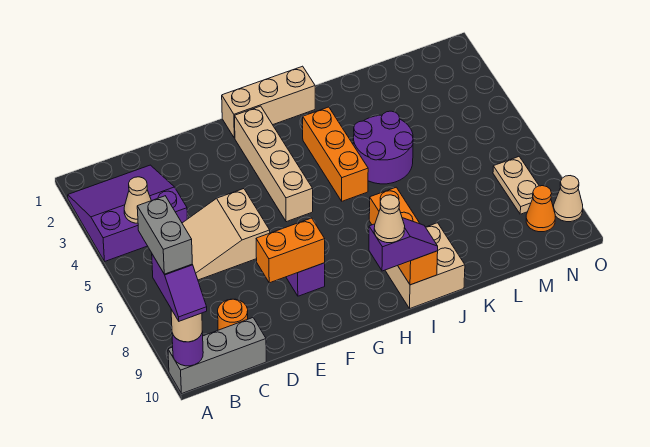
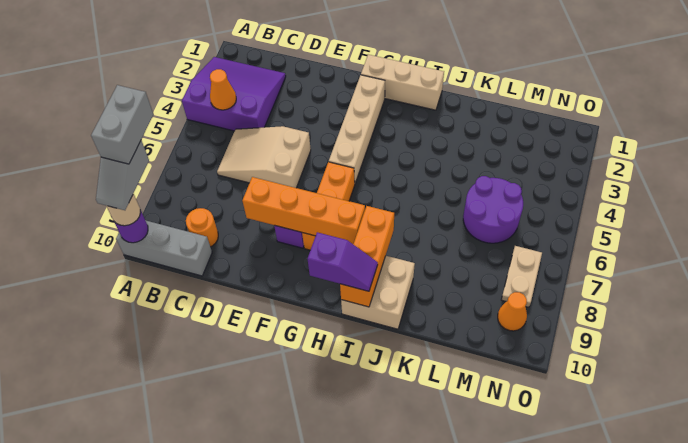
purple slope A9:A10 level 4 top 9 -> grey slope A9:A10 level 4 top 9
tan cone B4 level 2 -> orange cone B4 level 2
orange brick E8:F8 level 2 -> orange brick E8:H8 level 2
tan cone H10 level 4 -> none
orange brick I3:I5 level 1 -> orange brick G6:G8 level 1
purple round brick J4:K5 level 1 -> purple round brick L5:M6 level 1
tan cone O9 level 1 -> none

